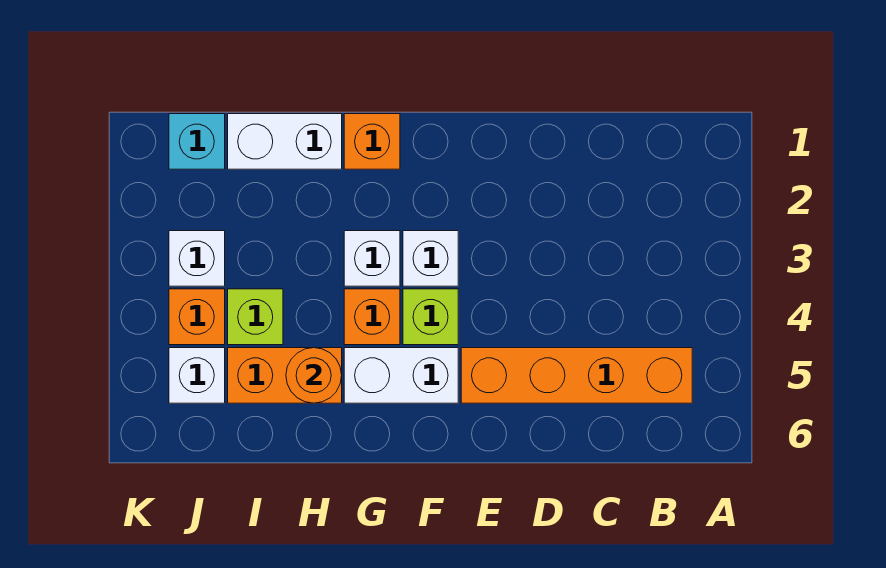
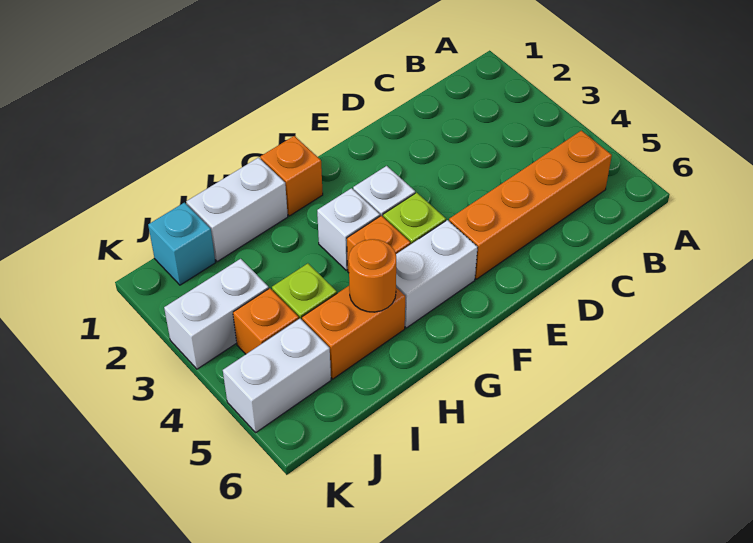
white brick J3 level 1 -> white brick J3:K3 level 1
white brick J5 level 1 -> white brick J5:K5 level 1

